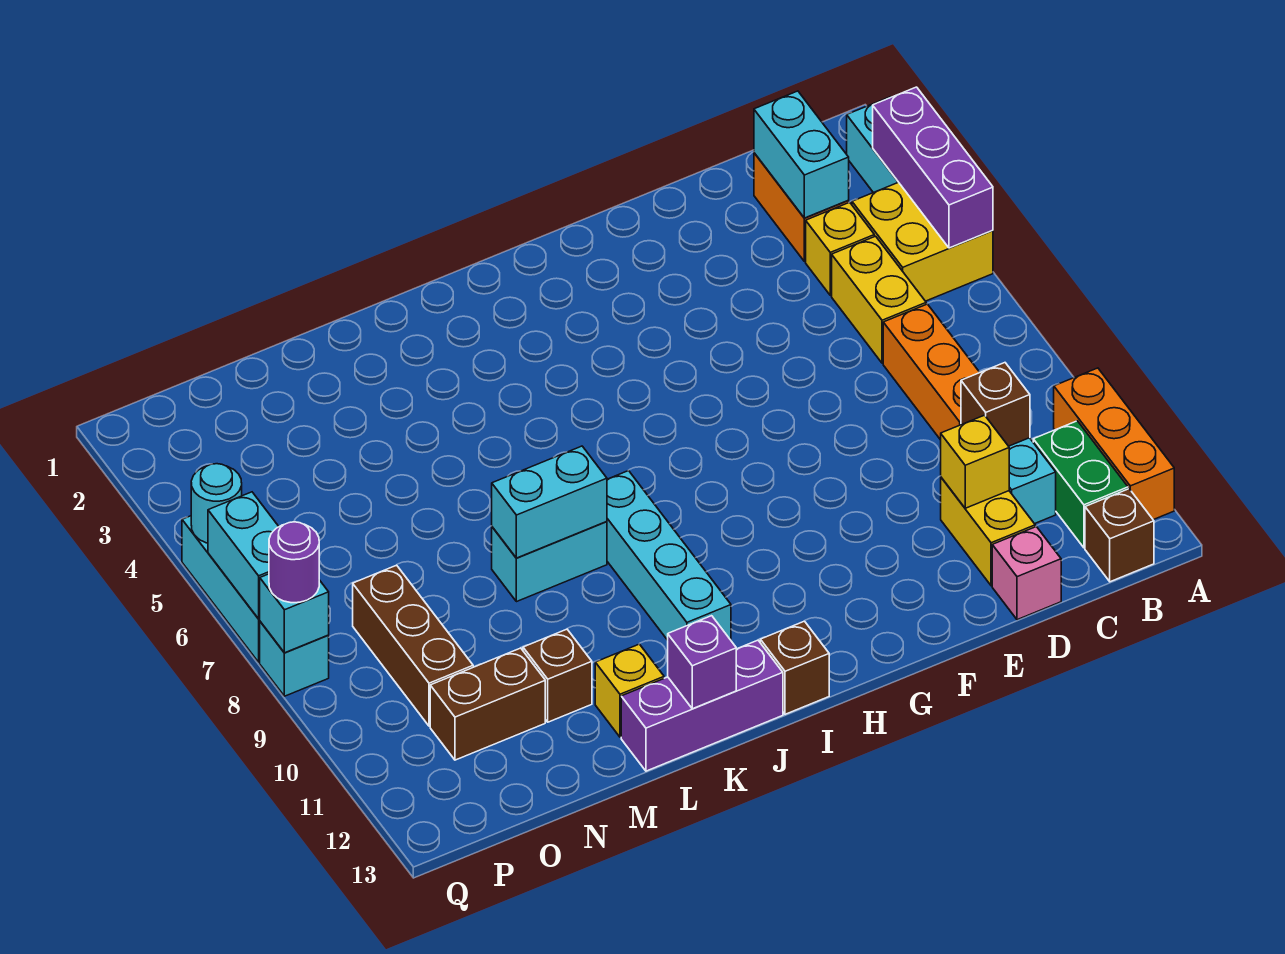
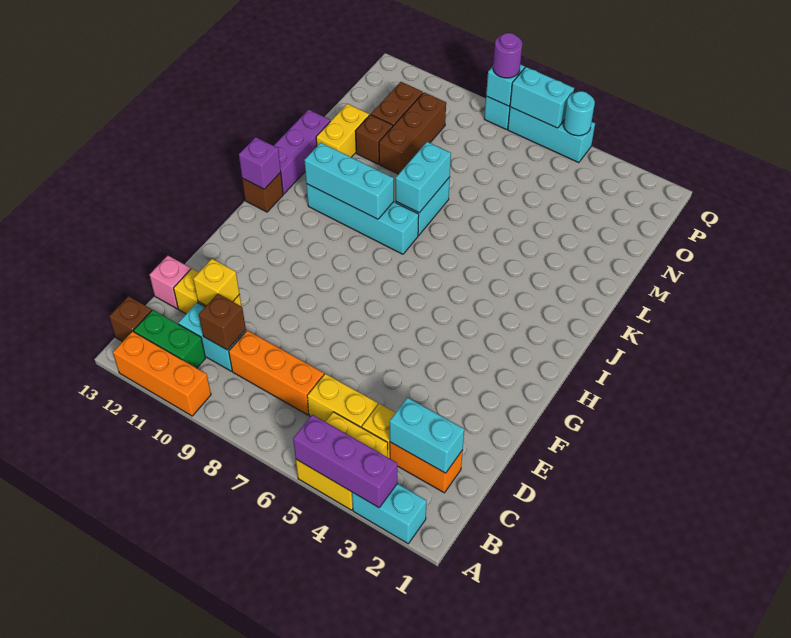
none -> cyan brick J9:J11 level 2
purple brick K13 level 2 -> purple brick I13 level 2
yellow brick L12 level 1 -> yellow brick L12:M12 level 1
brown brick O8:O10 level 1 -> brown brick M10:O10 level 1

